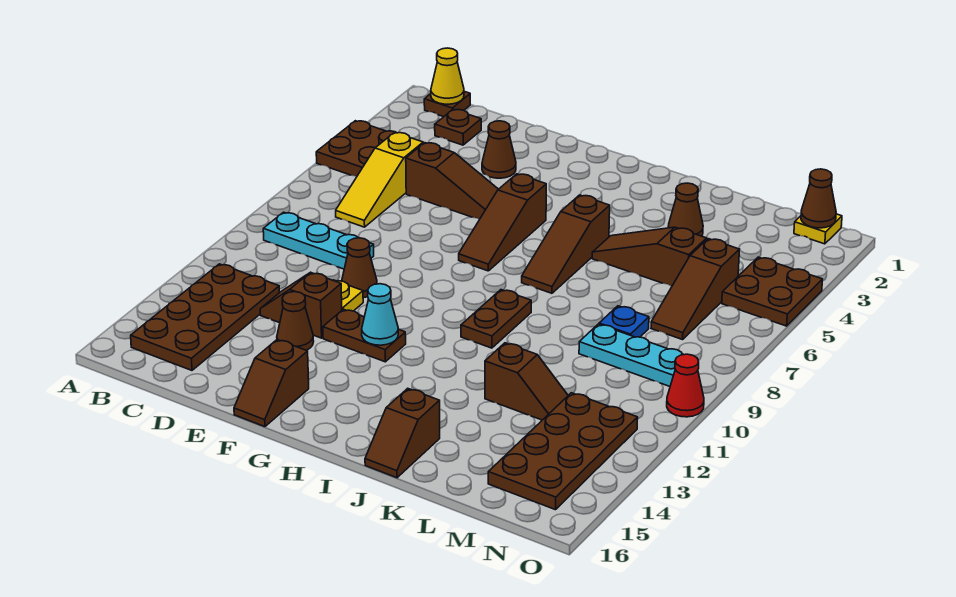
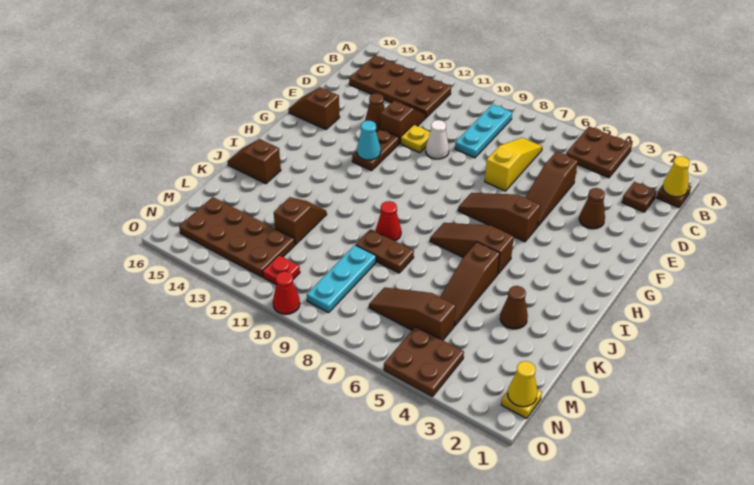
yellow slope C5:C7 level 1 top 5 -> yellow slope C7:E7 level 1 top E
brown cone E10 level 1 -> white cone E10 level 1
brown plate I9:I10 level 1 -> brown plate K8:K9 level 1
brown slope J5:L5 level 1 top L -> brown slope J5:L5 level 1 top J
none -> red cone J9 level 1
brown slope K12:L12 level 1 top K -> brown slope K12:L12 level 1 top L
blue plate L8 level 1 -> none
brown cone N1 level 2 -> yellow cone N1 level 2
none -> red plate N11 level 1

